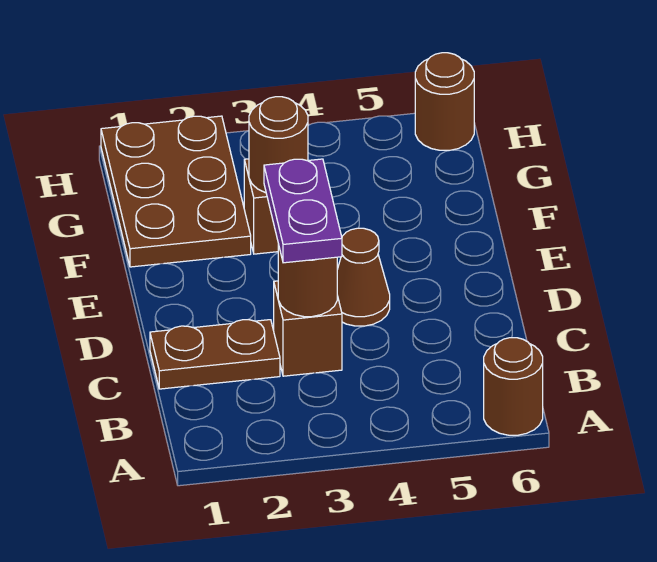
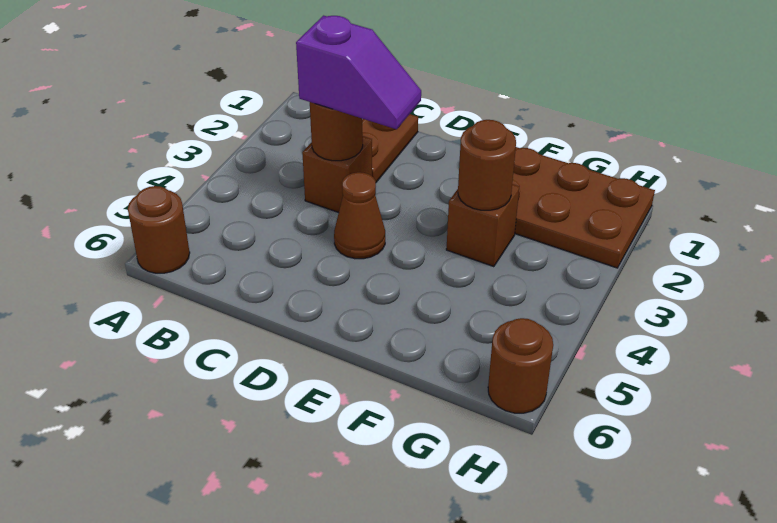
purple plate C3:D3 level 3 -> purple slope C3:D3 level 3 top C

